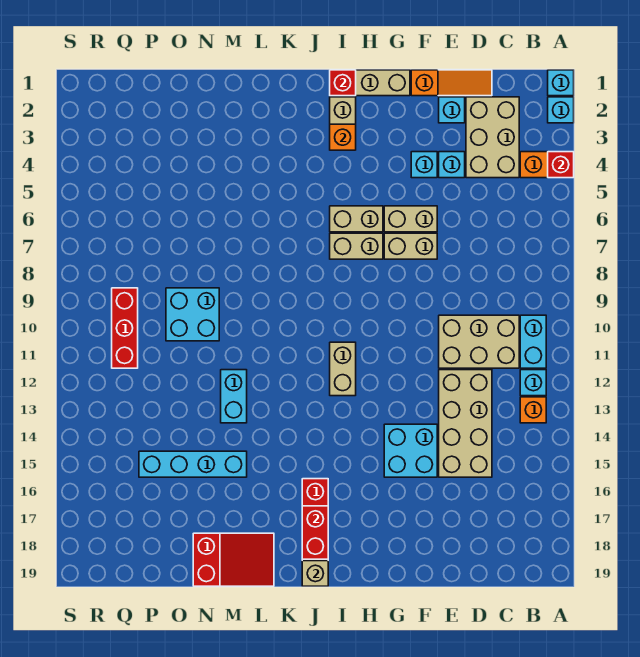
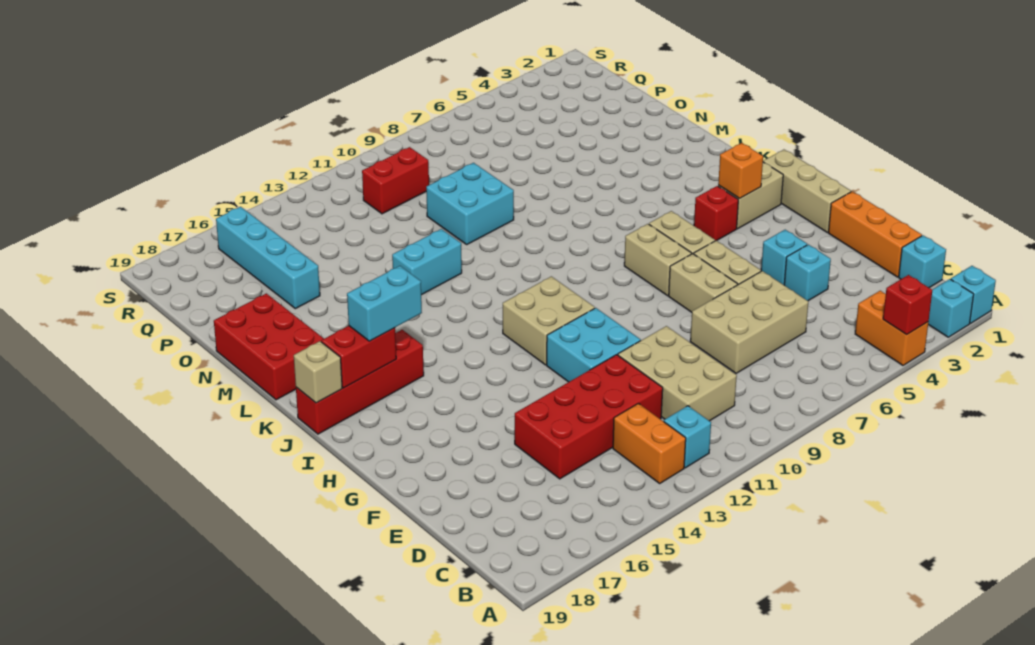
cyan brick B10:B11 level 1 -> cyan brick J16:J17 level 3
orange brick B13 level 1 -> orange brick B13:C13 level 1
tan brick C2:D4 level 1 -> tan brick D6:E8 level 1
orange slope D1:F1 level 1 top F -> orange brick D1:F1 level 1
tan brick D12:E15 level 1 -> red brick D12:E15 level 1
cyan brick E2 level 1 -> cyan brick C1 level 1
cyan brick F14:G15 level 1 -> cyan brick F11:G12 level 1
red brick I1 level 2 -> red brick I4 level 1
tan brick I11:I12 level 1 -> tan brick H11:I12 level 1
red slope L18:N19 level 1 top N -> red brick L18:N19 level 1
cyan brick M15:P15 level 1 -> cyan brick O16:R16 level 1
red brick Q9:Q11 level 1 -> red brick Q10:Q11 level 1

